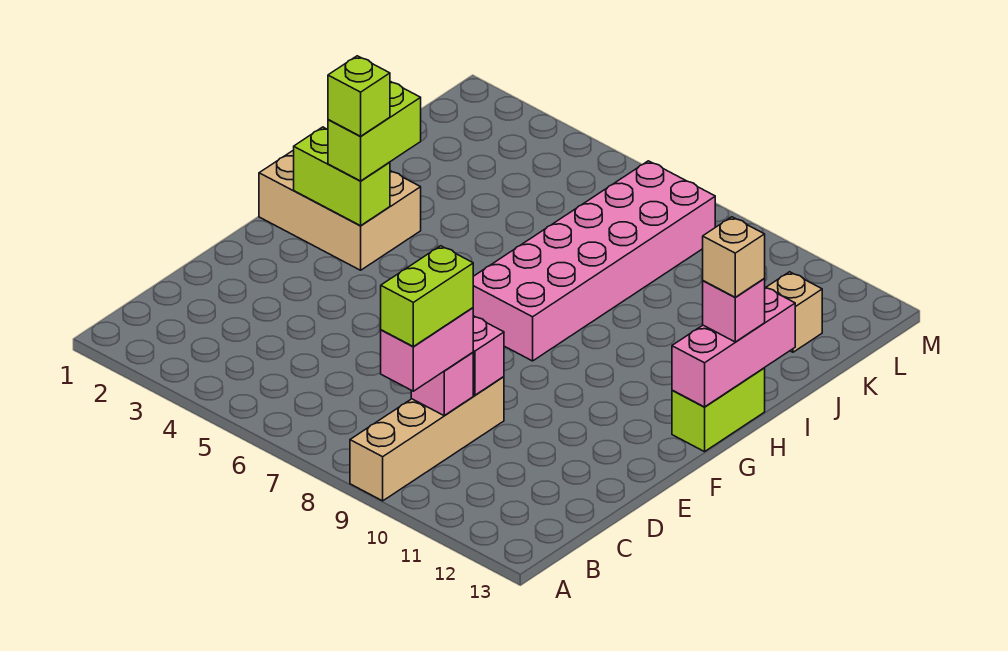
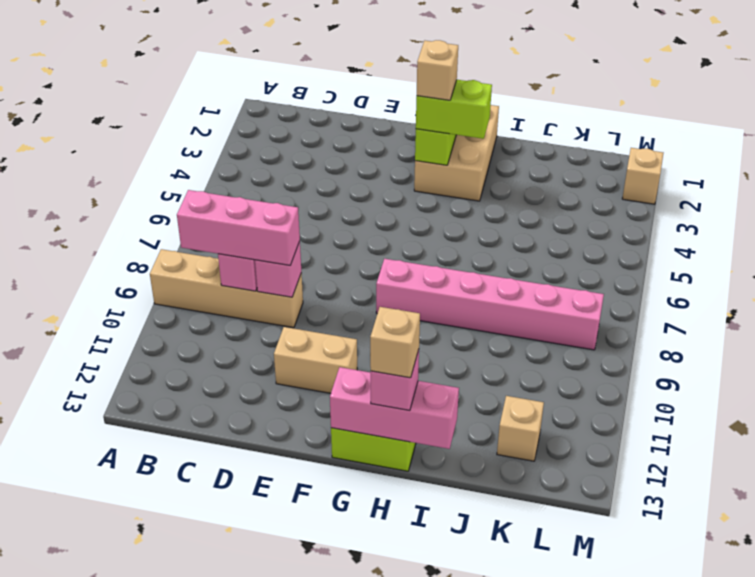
pink brick B9:C9 level 3 -> pink brick B9:D9 level 3
lime brick B9:C9 level 4 -> none
none -> tan brick E11:F11 level 1
lime brick G3 level 4 -> tan brick G3 level 4
pink brick G7:L8 level 1 -> pink brick G8:L8 level 1
none -> tan brick M2 level 1

